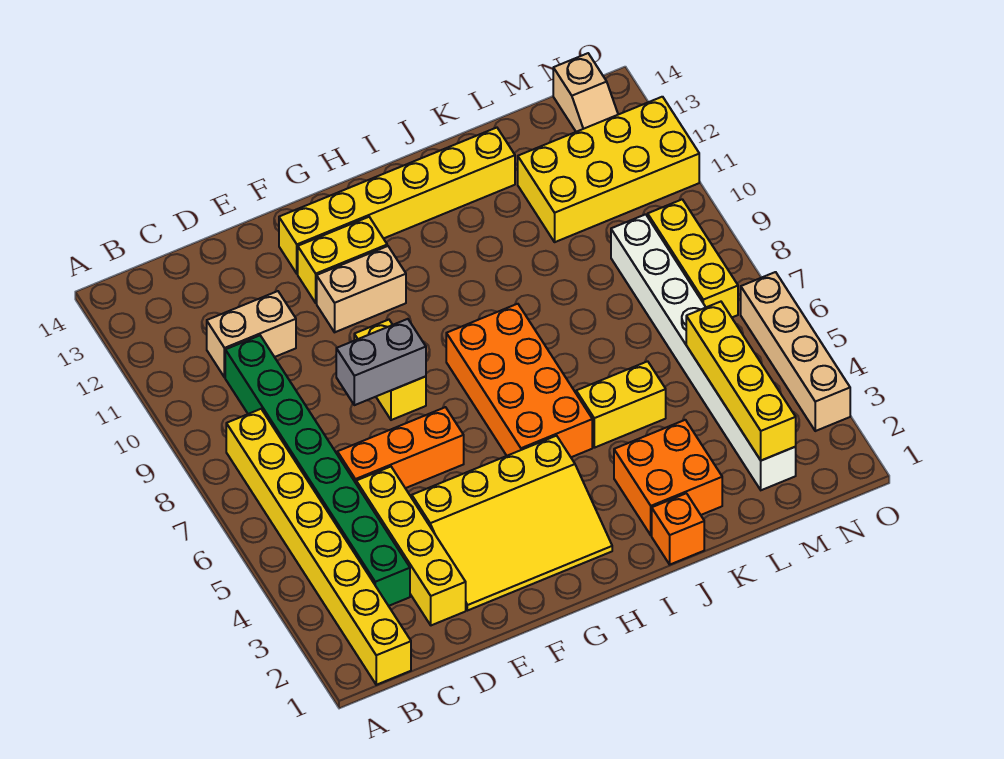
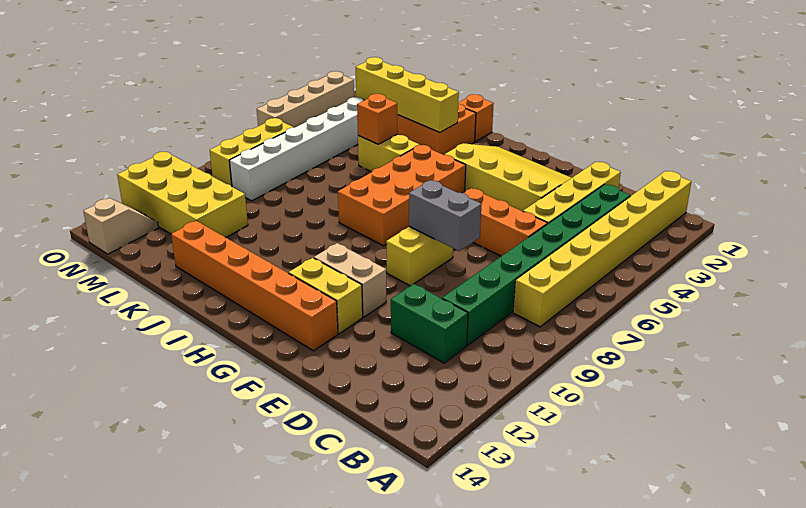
tan brick C11:D11 level 1 -> green brick C11:D11 level 1
yellow brick F13:K13 level 1 -> orange brick F13:K13 level 1
none -> orange brick K5 level 2
yellow brick M2:M5 level 2 -> yellow brick J3:M3 level 2

